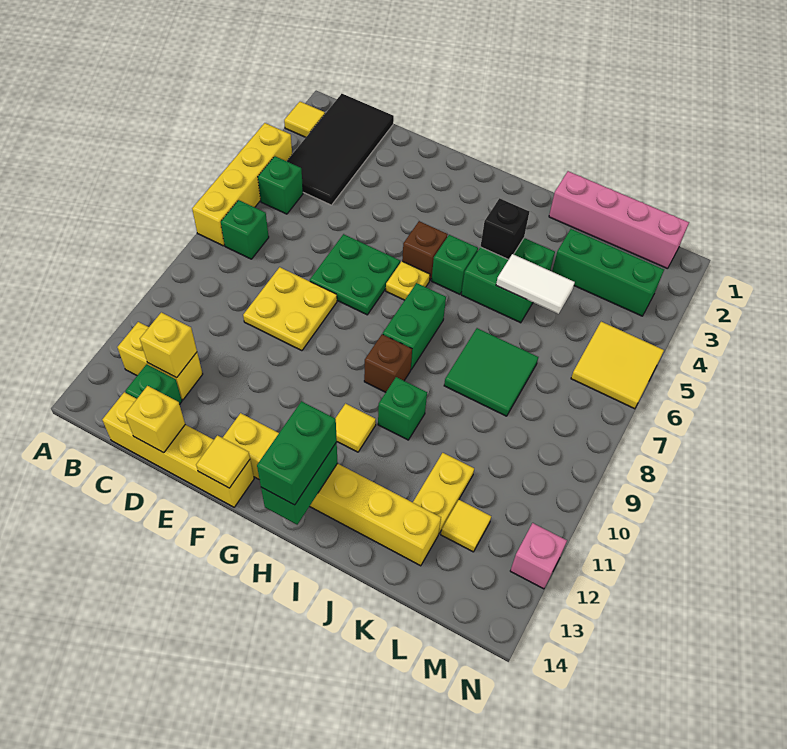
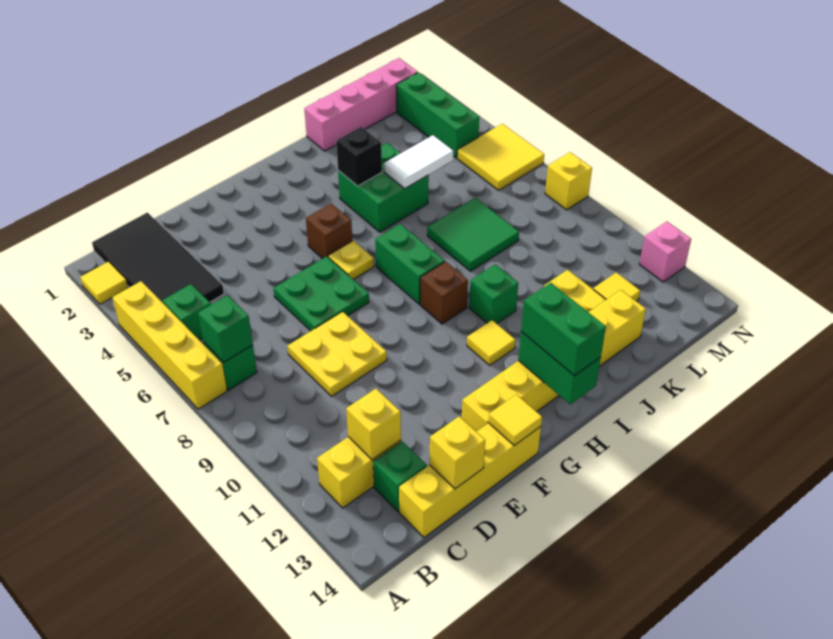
green brick H5 level 1 -> green brick B7 level 2
green brick K3:M3 level 1 -> green brick M2:M4 level 1
none -> yellow brick N8 level 1

